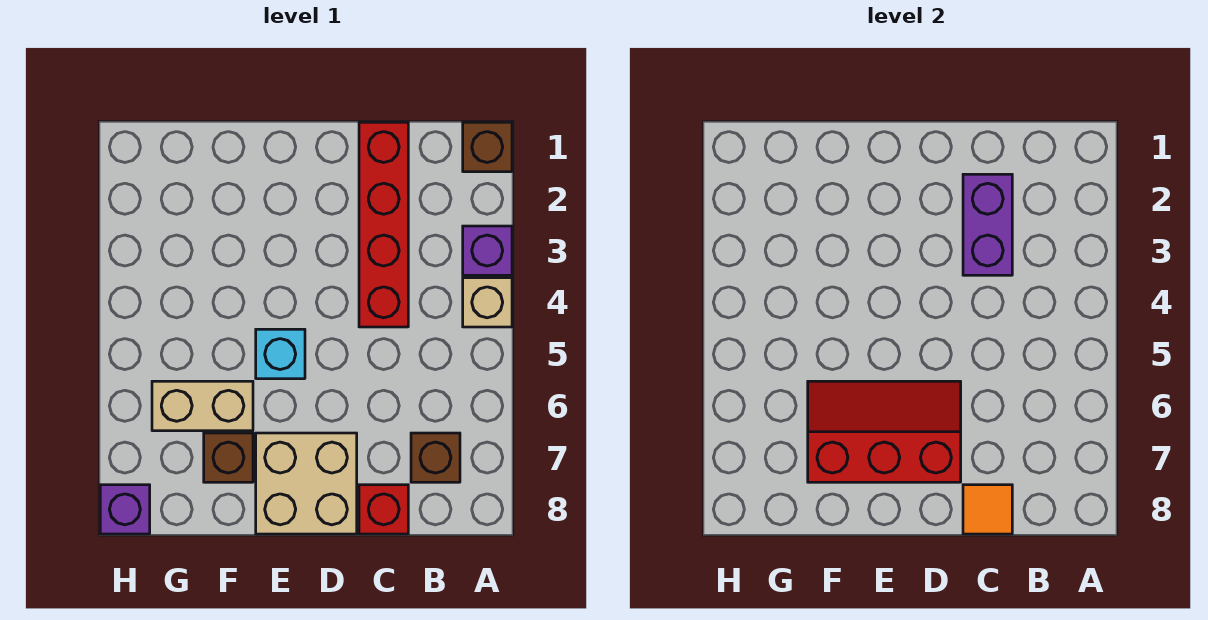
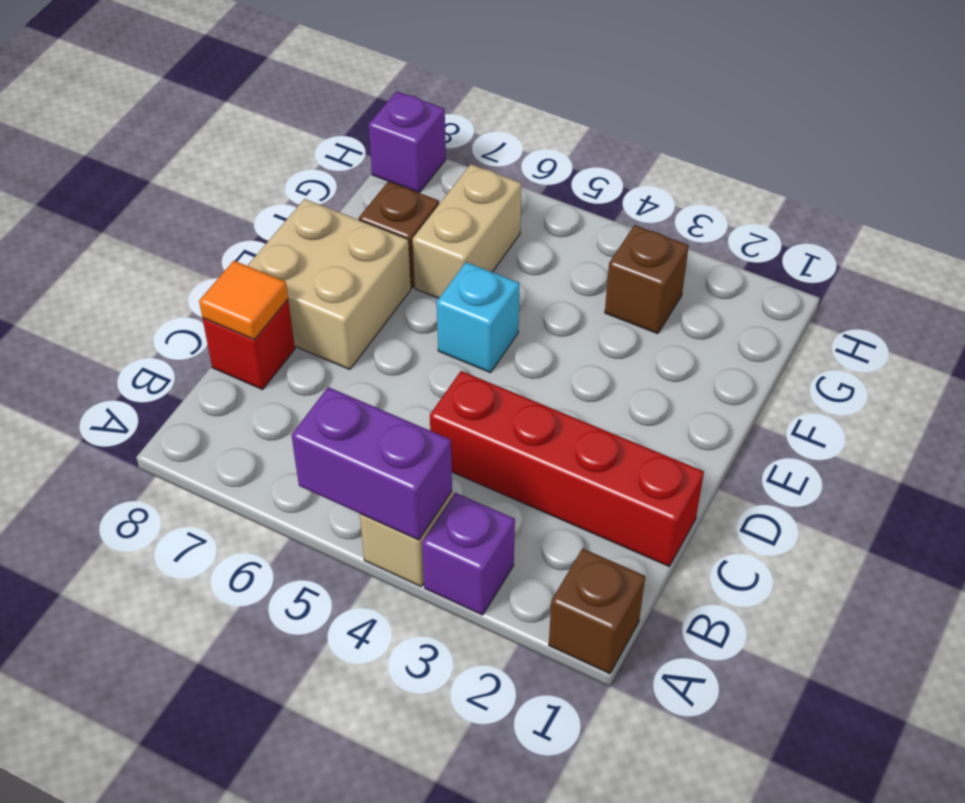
brown brick B7 level 1 -> brown brick G3 level 1
purple brick C2:C3 level 2 -> purple brick A4:A5 level 2
red slope D6:F7 level 2 top 7 -> none

